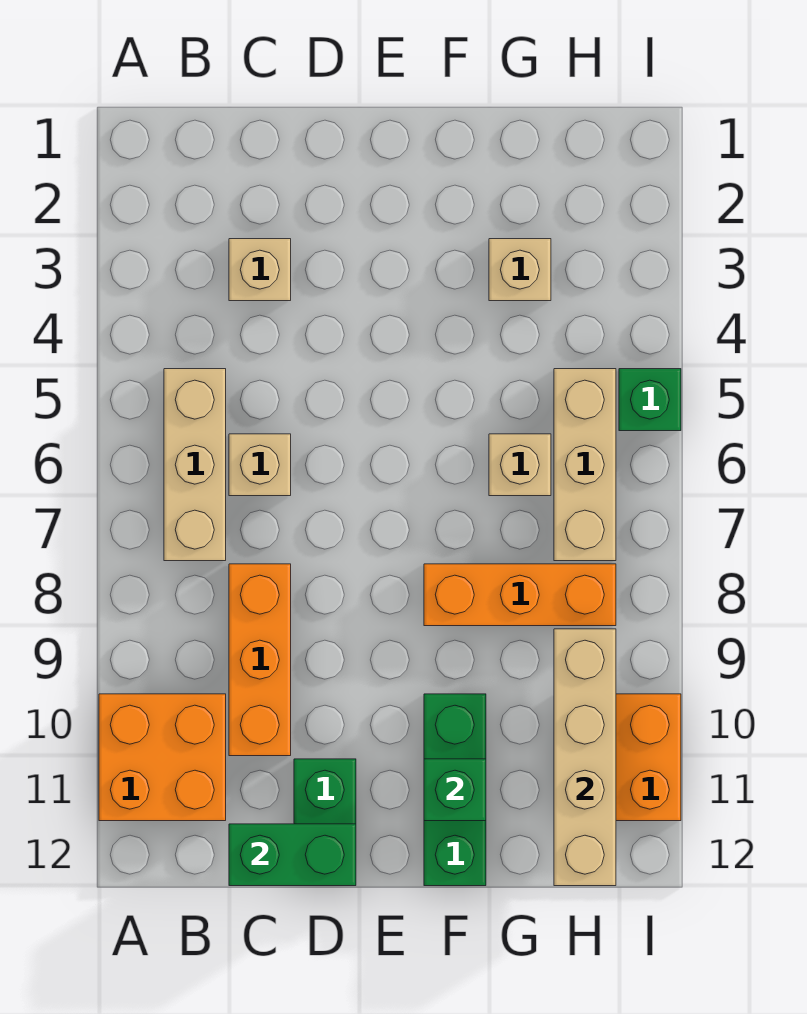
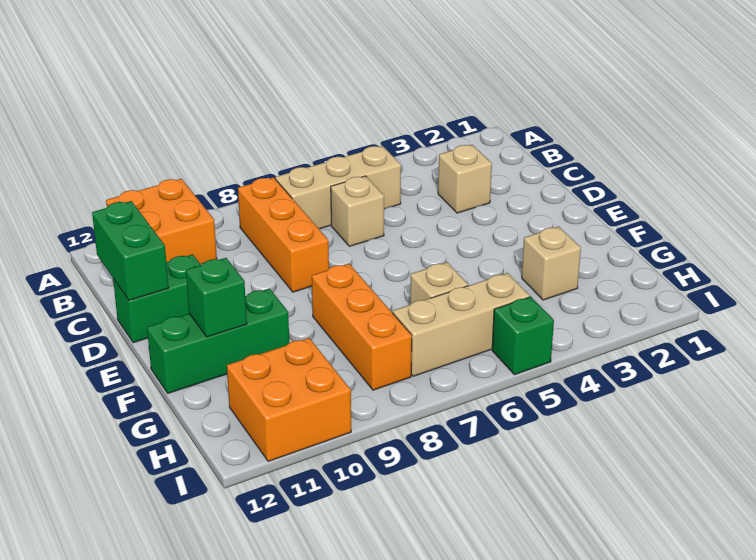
orange brick C8:C10 level 1 -> orange brick B8:D8 level 1
tan brick H9:H12 level 2 -> none

